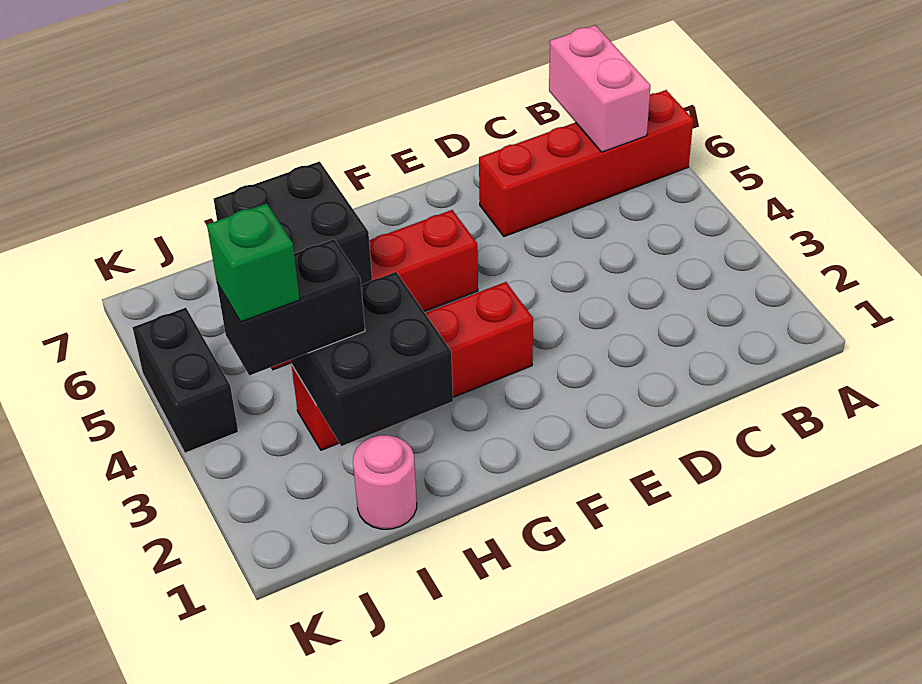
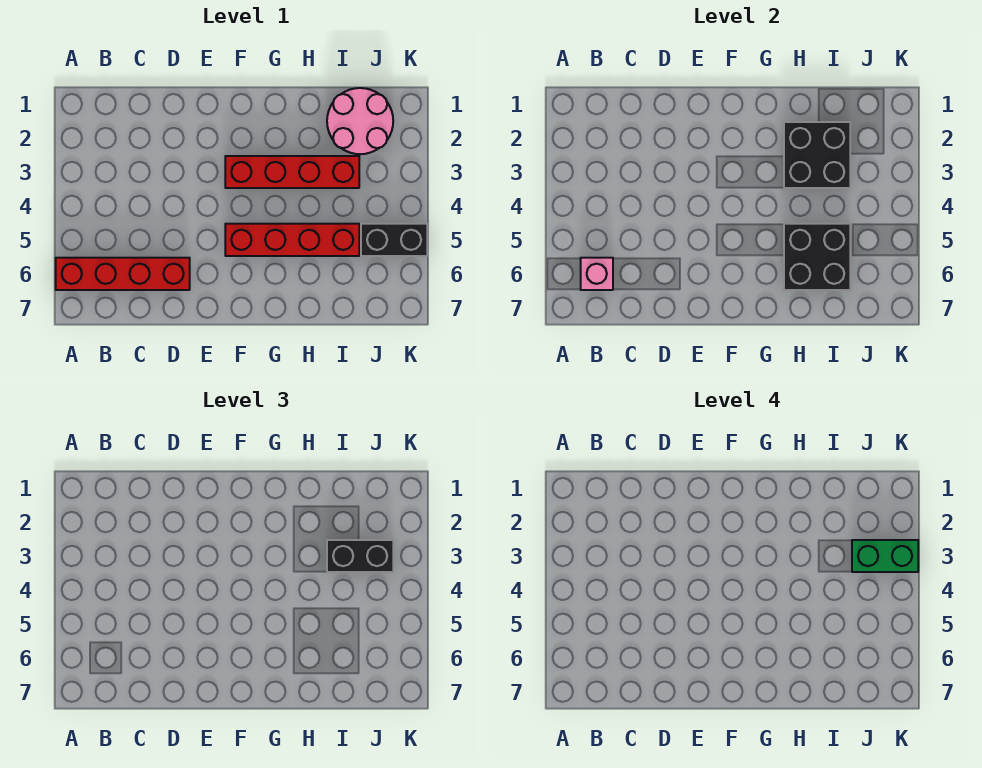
pink brick B6:B7 level 2 -> pink brick B6 level 2
pink round brick I1 level 1 -> pink round brick I1:J2 level 1
green brick J3 level 4 -> green brick J3:K3 level 4
black brick K4:K5 level 1 -> black brick J5:K5 level 1

